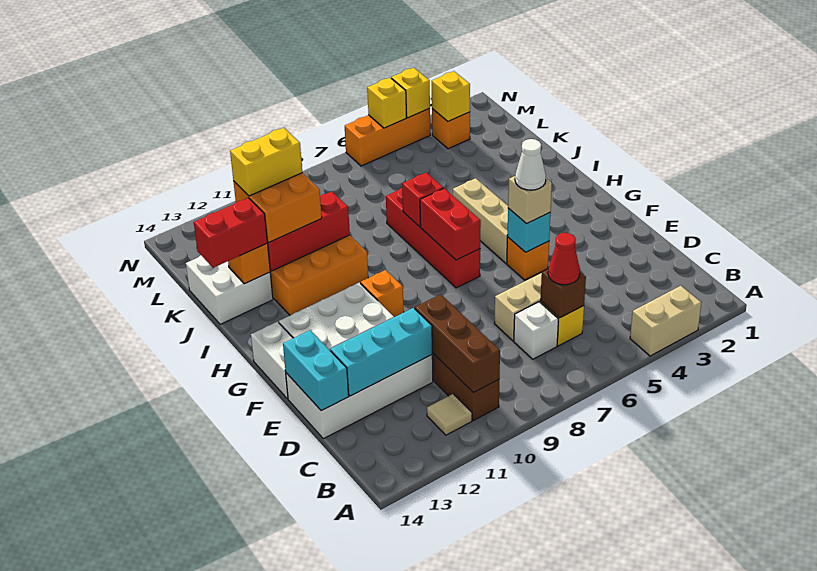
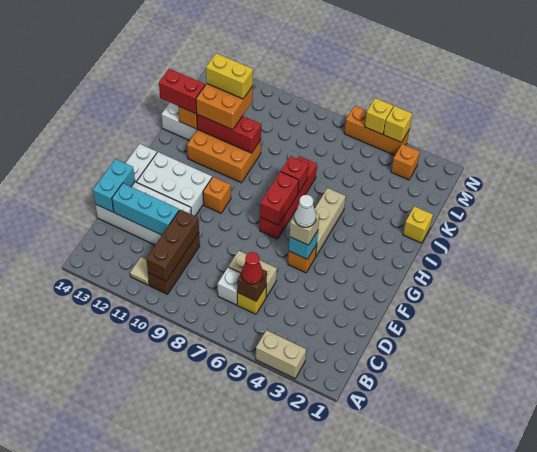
yellow brick M3 level 2 -> yellow brick J1 level 1

